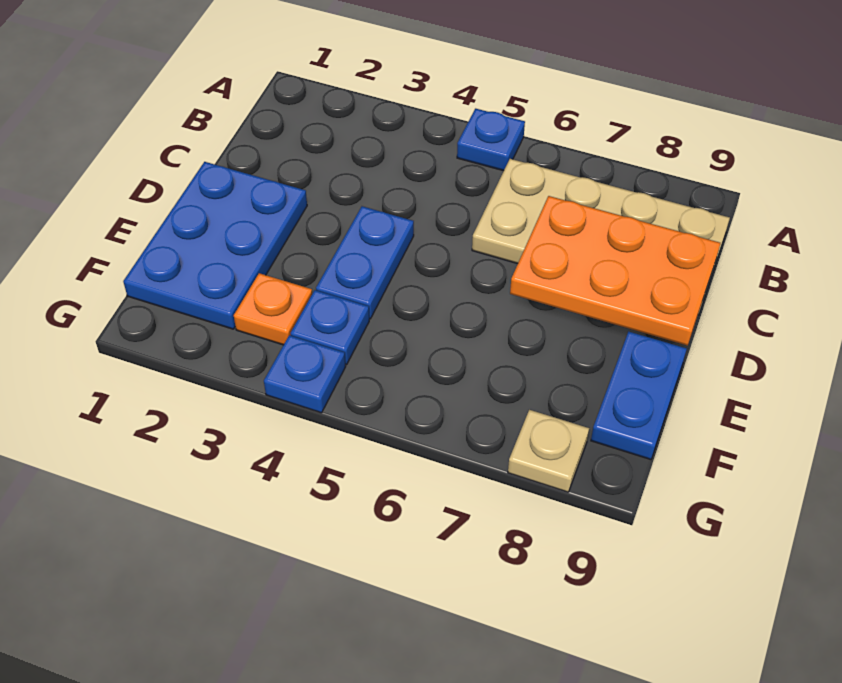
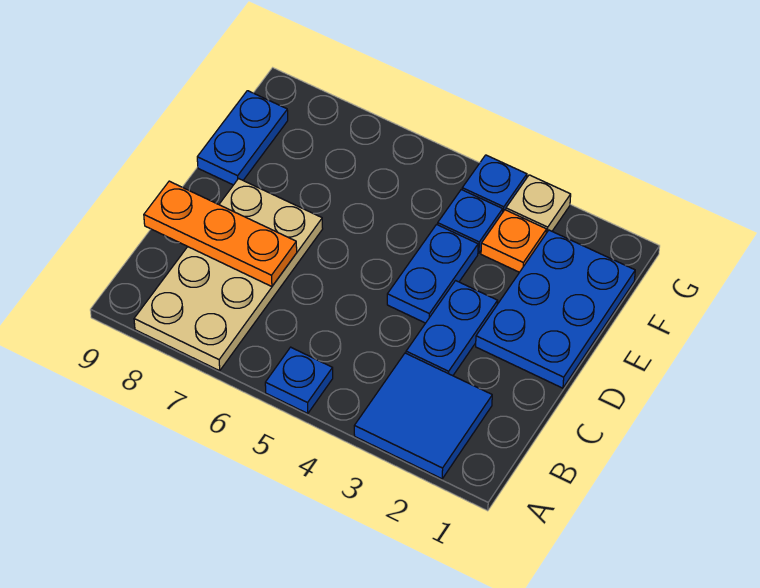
none -> blue tile A2:B3 level 1
tan plate B6:C9 level 1 -> tan plate A7:D8 level 1
none -> blue plate C3:D3 level 1
orange plate C7:D9 level 2 -> orange plate C7:C9 level 2
tan plate G8 level 1 -> tan plate G3 level 1

